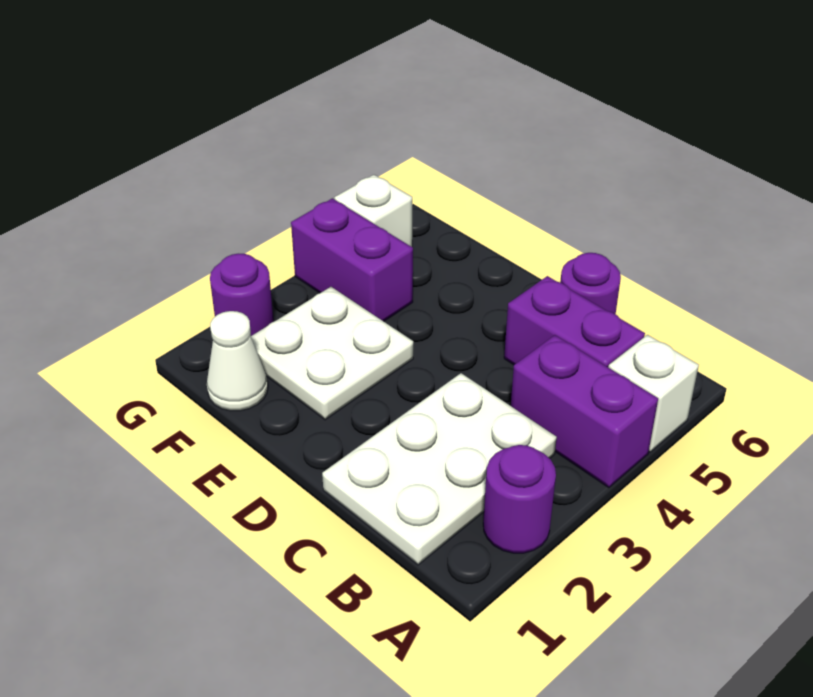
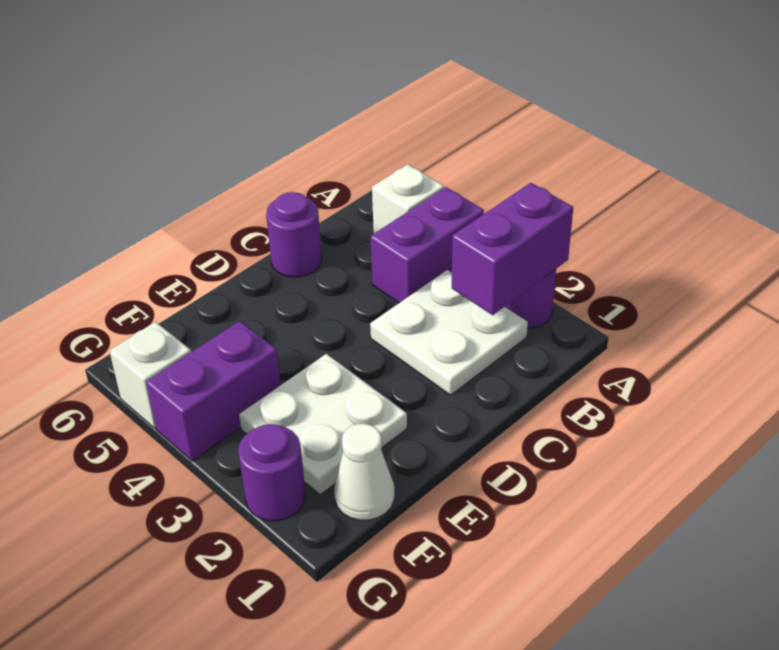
white plate B1:C3 level 1 -> white plate B2:C3 level 1
purple brick B5:C5 level 1 -> purple brick A2:B2 level 2

